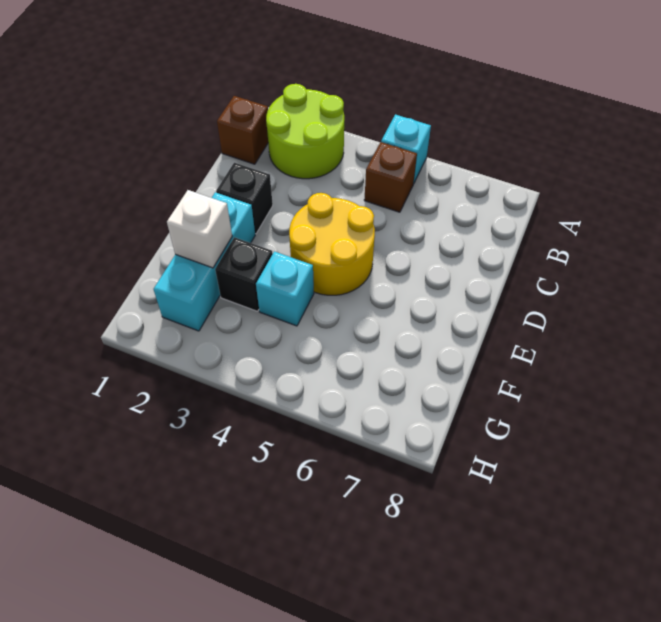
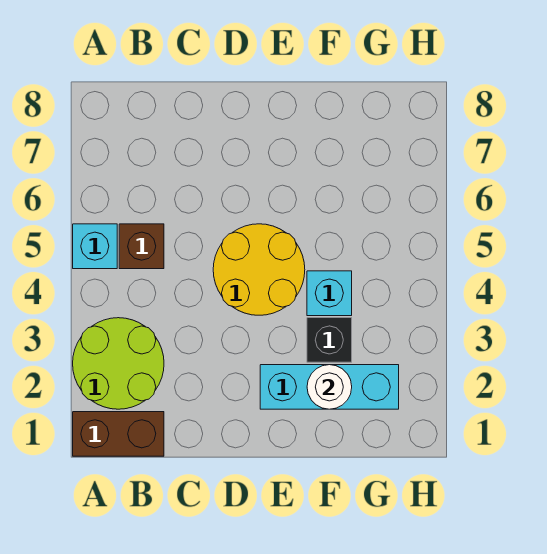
brown brick B1 level 1 -> brown brick A1:B1 level 1
black brick D2 level 1 -> none
white brick F2 level 2 -> white round brick F2 level 2

